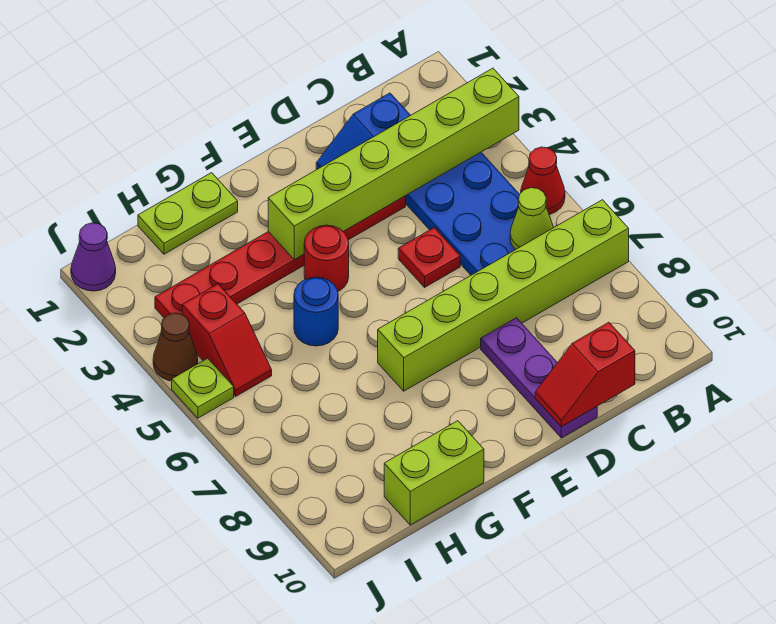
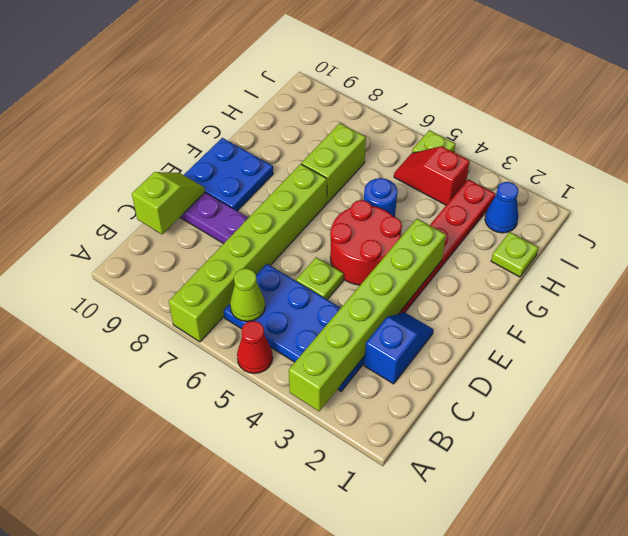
red slope C10:D10 level 2 top C -> lime slope C10:D10 level 2 top C
red plate D5 level 1 -> lime plate D5 level 1
none -> blue plate E9:F10 level 1
red round brick F4 level 1 -> red round brick E4:F5 level 1
lime plate G1:H1 level 1 -> lime plate H1 level 1
lime brick G10:H10 level 1 -> lime brick G7:H7 level 1
none -> blue cone I2 level 1
purple cone J1 level 1 -> none
brown cone J4 level 1 -> none

